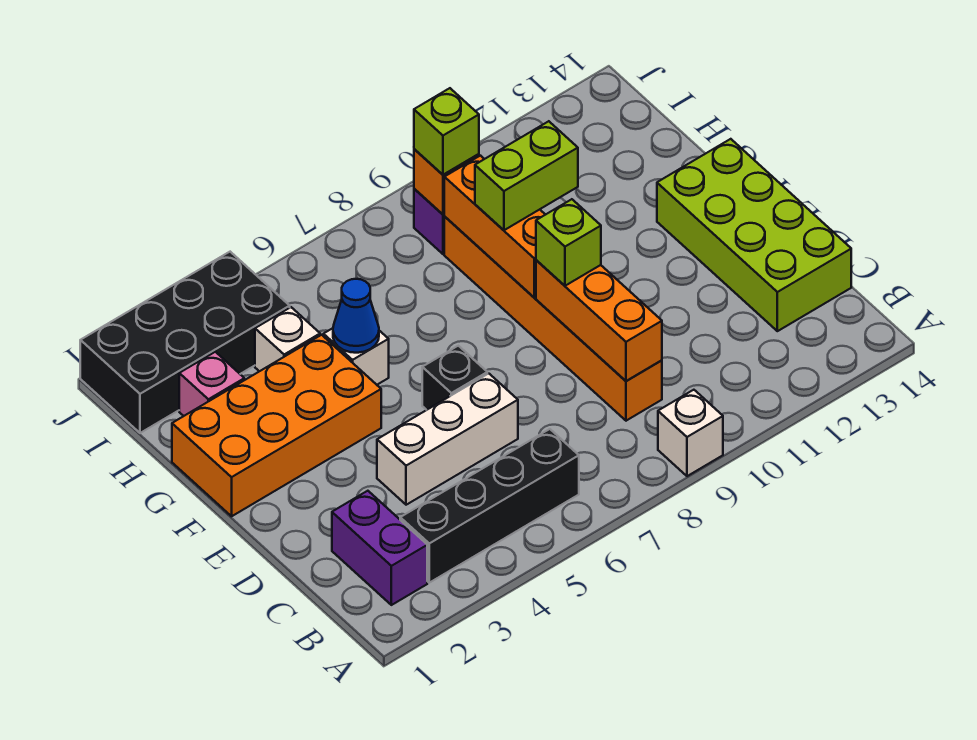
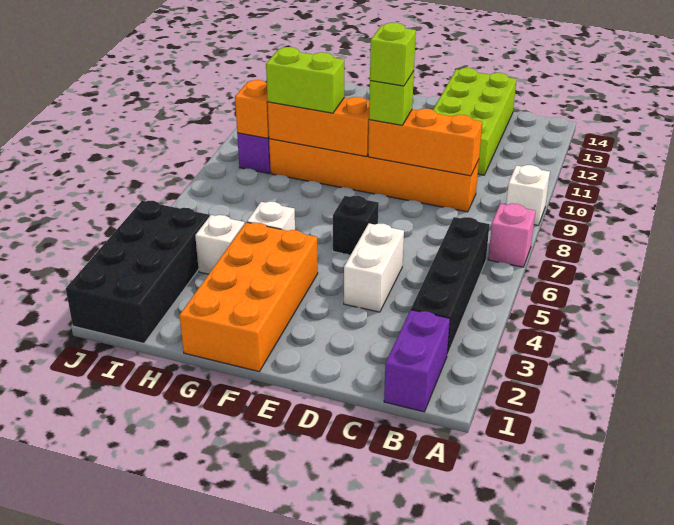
purple brick B2:C2 level 1 -> purple brick B1:B2 level 1
lime brick C13:F14 level 1 -> lime brick C11:D14 level 1
white brick D4:D6 level 1 -> white brick D4:D5 level 1
blue cone G5 level 2 -> none
lime brick G9:G10 level 3 -> lime brick G9:H9 level 3
pink brick H2 level 1 -> pink brick A7 level 1
lime brick I9 level 3 -> lime brick E9 level 4

